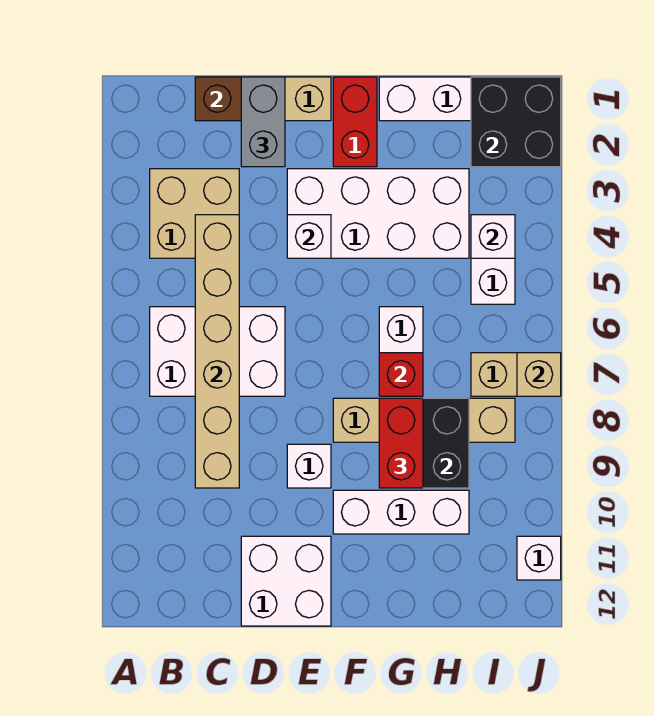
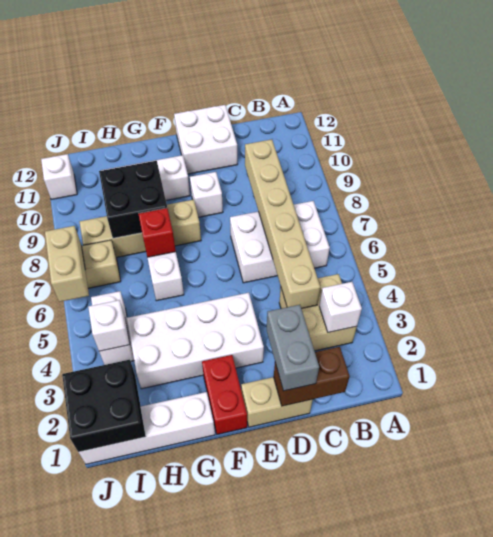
white brick E4 level 2 -> white brick B3 level 2
red brick G8:G9 level 3 -> none
tan brick J7 level 2 -> tan brick J6:J7 level 2

